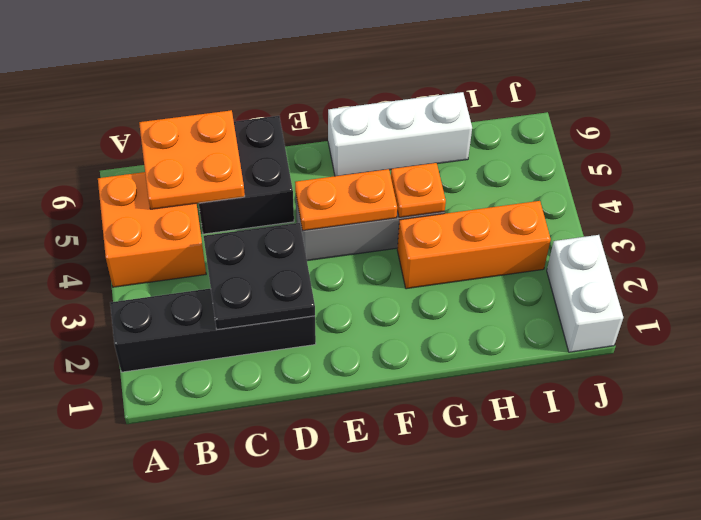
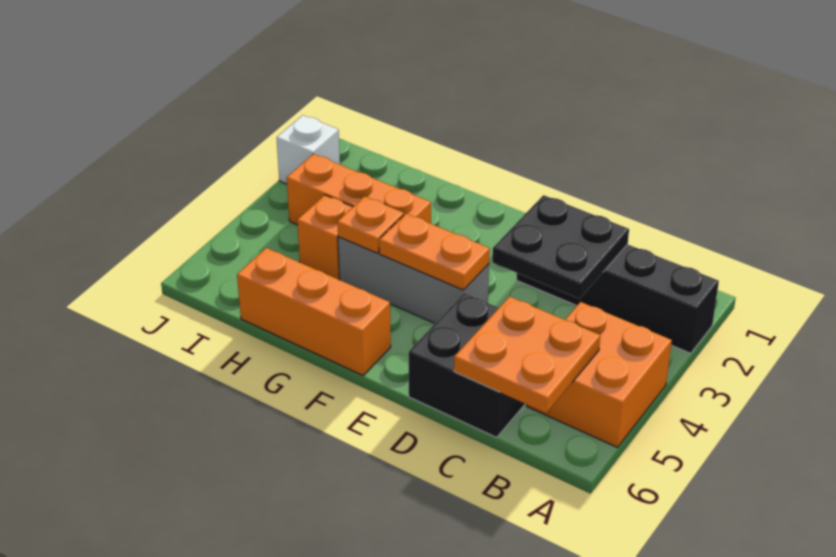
white brick F6:H6 level 1 -> orange brick F6:H6 level 1
none -> orange brick H4 level 1
white brick J1:J2 level 1 -> white brick J2 level 1

